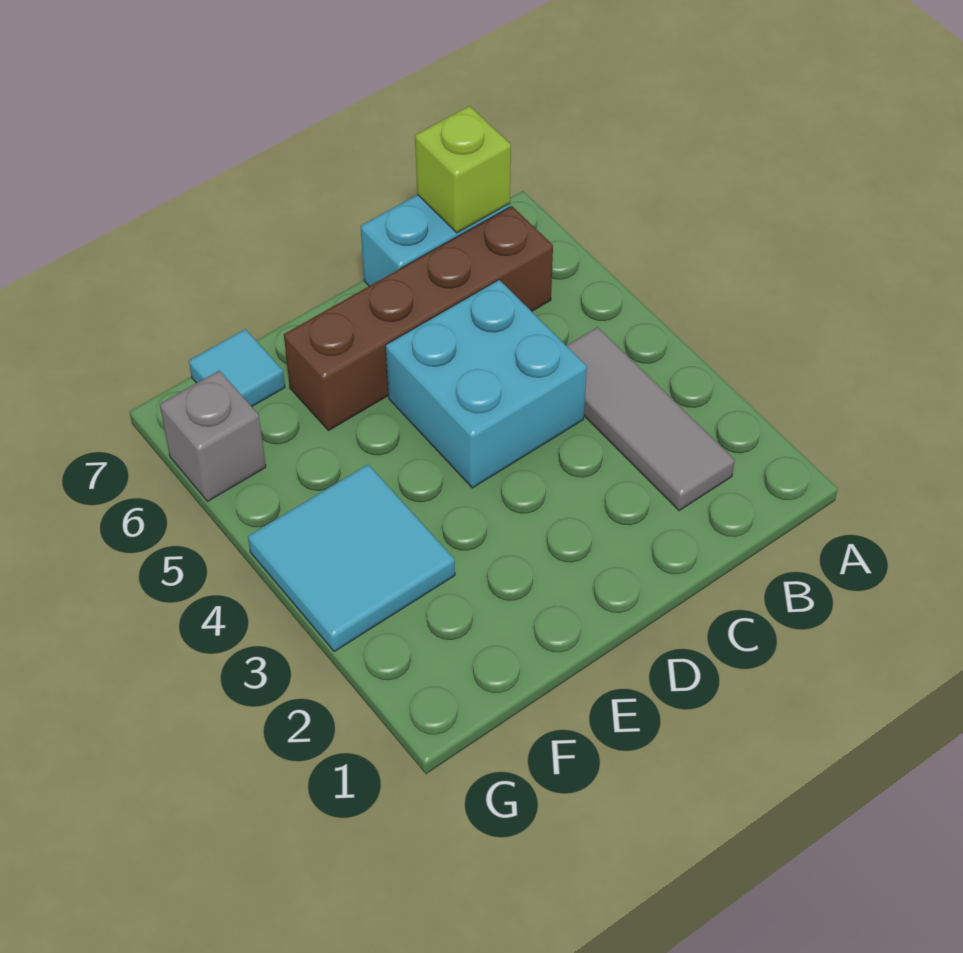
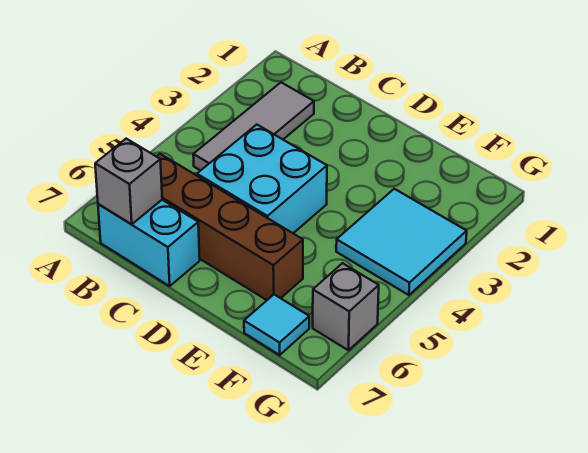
lime brick B7 level 2 -> grey brick B7 level 2

